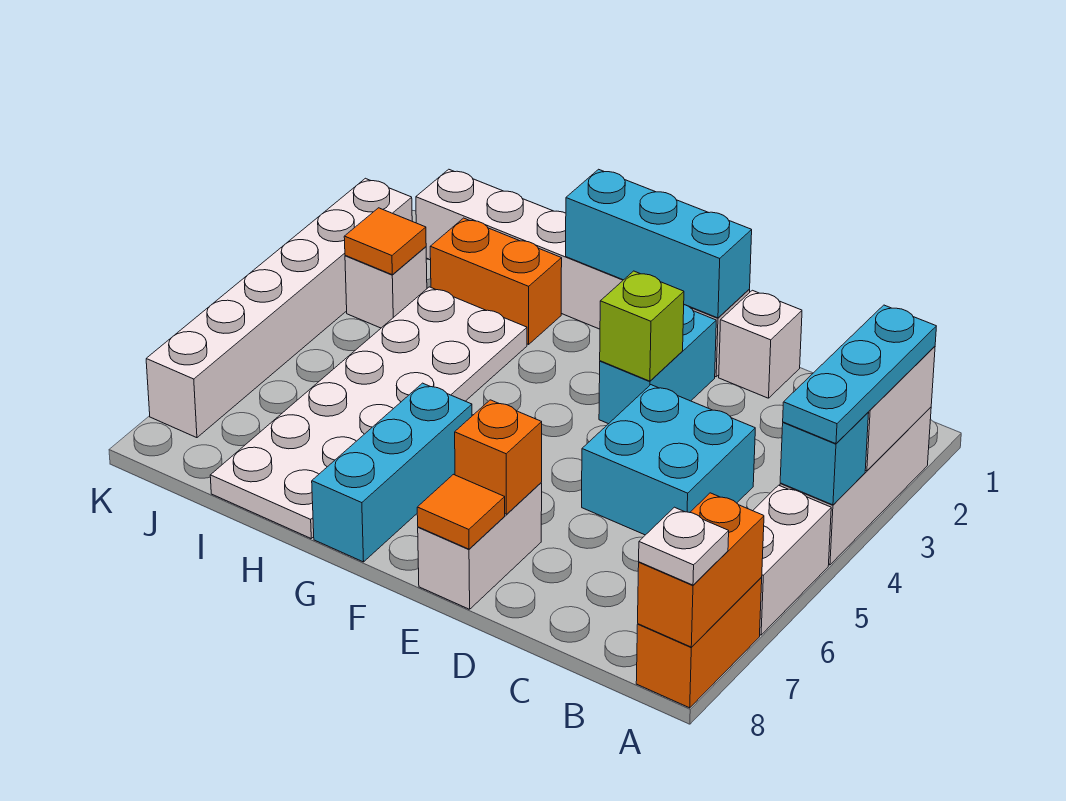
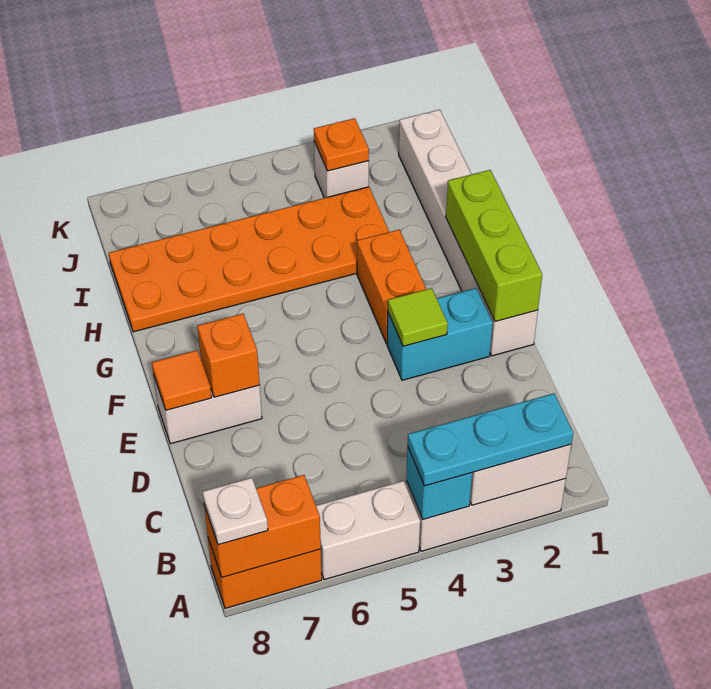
cyan brick C4:D5 level 1 -> none
white brick D1 level 1 -> none
cyan brick E1:G1 level 2 -> lime brick E1:G1 level 2
lime brick E3 level 2 -> lime tile E3 level 2
cyan brick G6:G8 level 1 -> none
orange brick H2:I2 level 1 -> orange brick F3:G3 level 1
white plate H3:I8 level 1 -> orange plate H3:I8 level 1
orange tile J3 level 2 -> orange plate J3 level 2
white brick K2:K7 level 1 -> none

